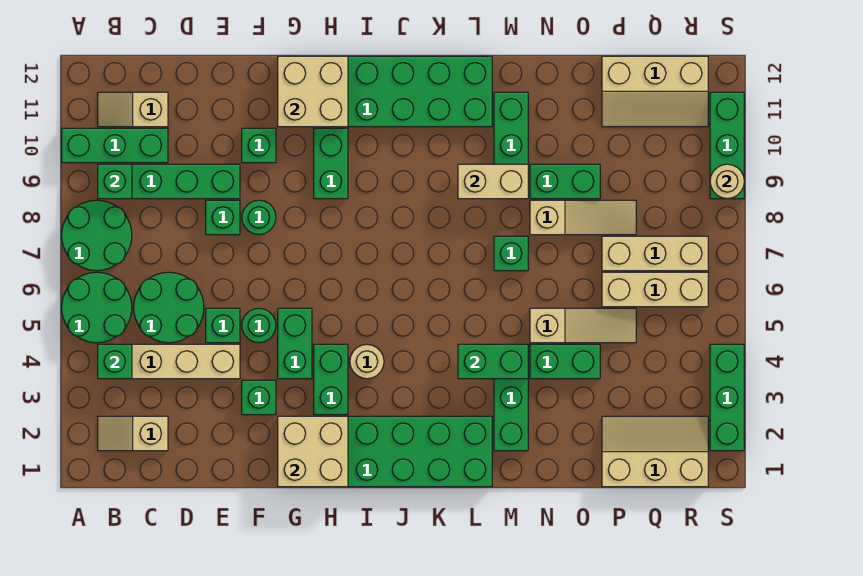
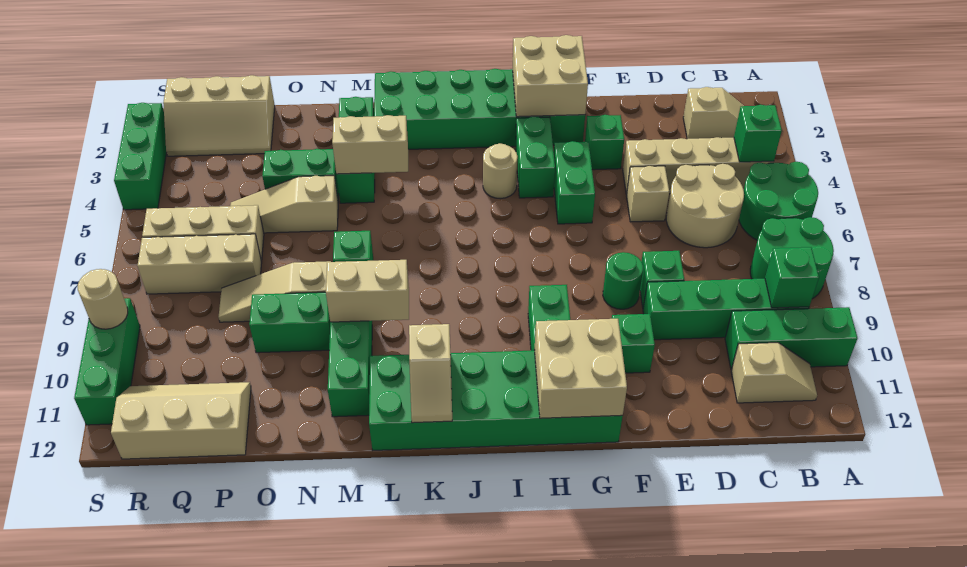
green round brick C5:D6 level 1 -> tan round brick C5:D6 level 1
green brick E5 level 1 -> tan brick E5 level 1
green round brick F5 level 1 -> none
none -> tan slope K11:K12 level 2 top 11
green brick L4:M4 level 2 -> tan brick L4:M4 level 2

